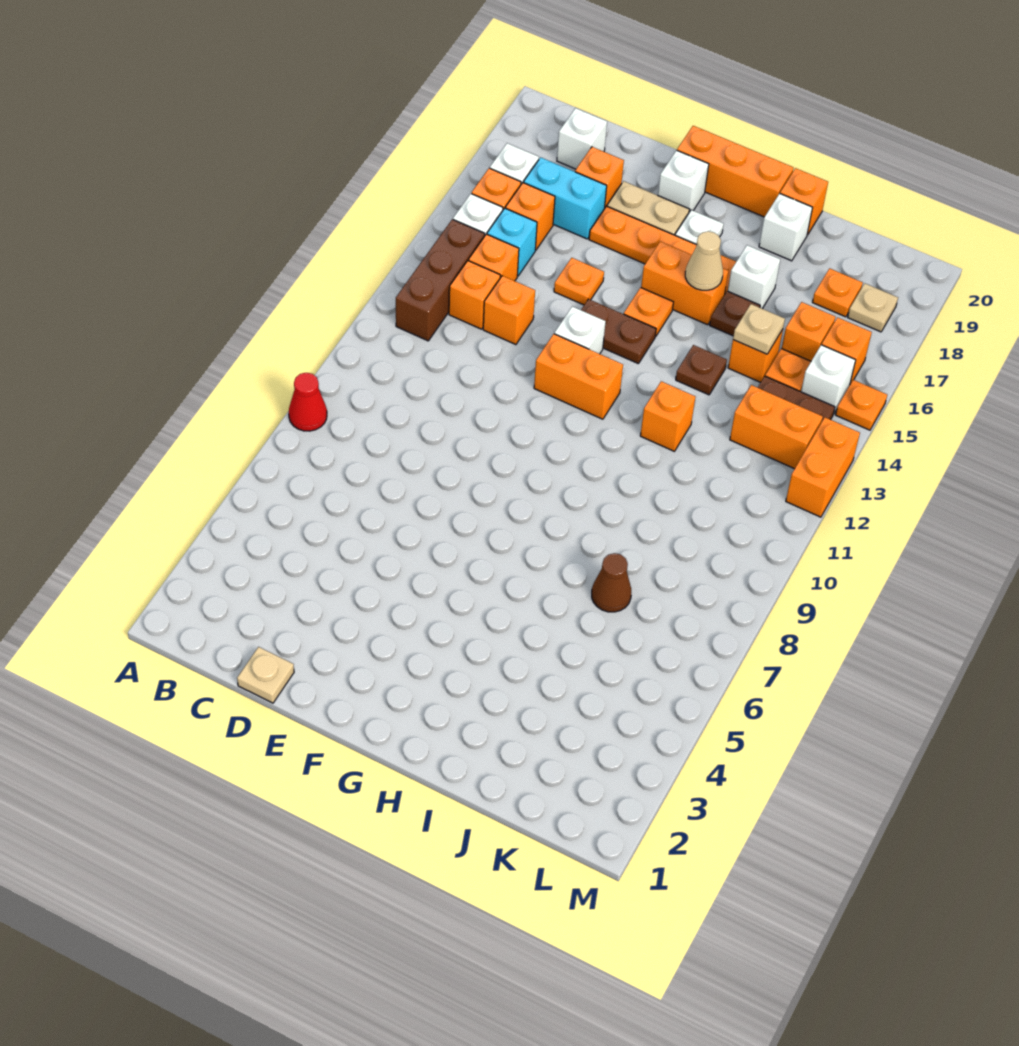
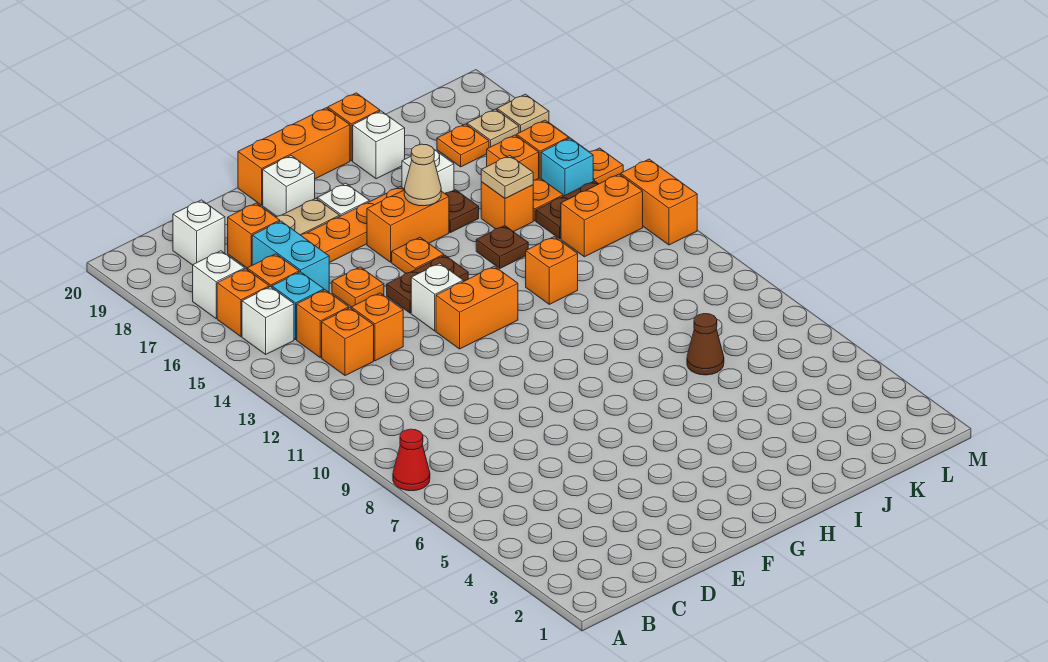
brown brick B12:B14 level 1 -> none
cyan brick C17:D17 level 1 -> cyan brick D16:D17 level 1
tan plate D1 level 1 -> tan plate M18 level 1
white brick L15 level 1 -> cyan brick L15 level 1

